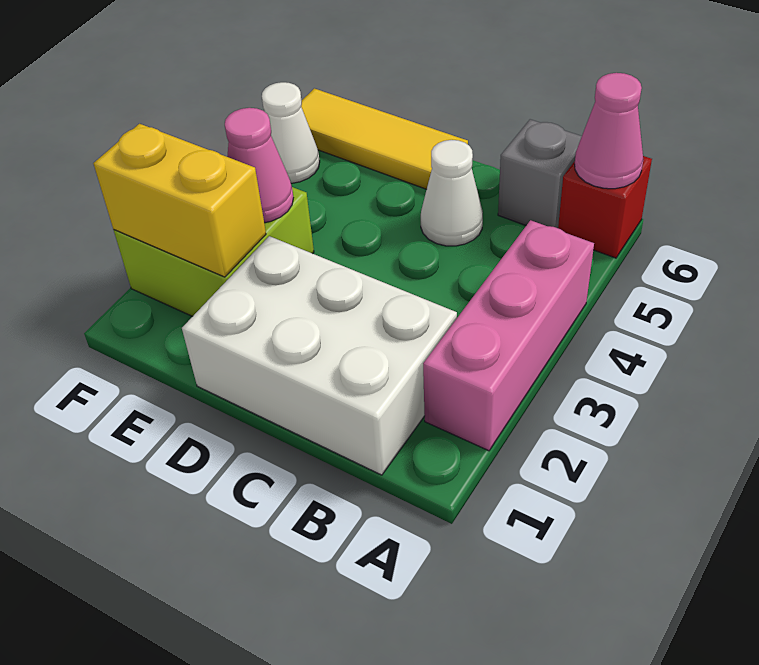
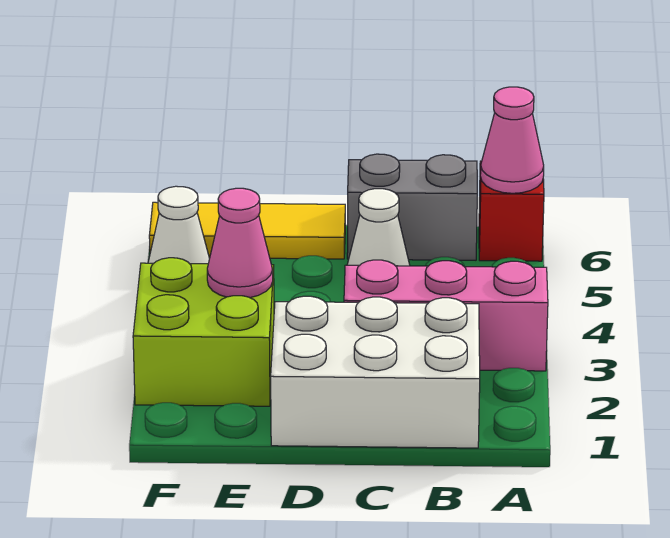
pink brick A2:A4 level 1 -> pink brick A3:C3 level 1
grey brick B6 level 1 -> grey brick B6:C6 level 1
yellow brick E2:F2 level 2 -> none

